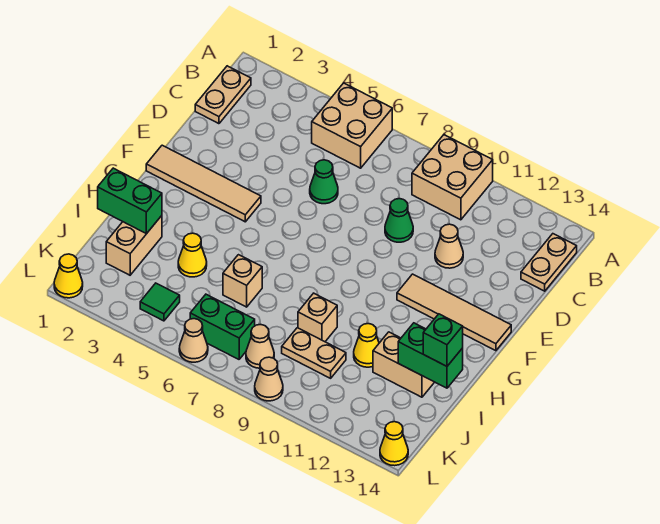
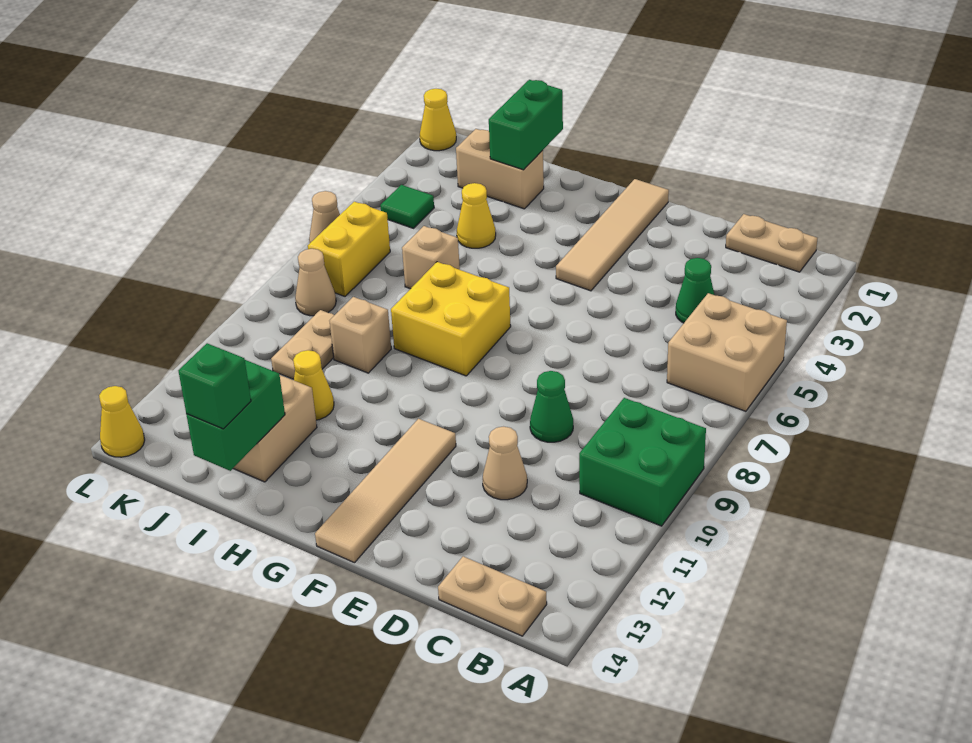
tan brick A9:B10 level 1 -> green brick A9:B10 level 1
green cone D6 level 1 -> green cone C4 level 1
none -> yellow brick G7:H8 level 1
green brick K6:K7 level 1 -> yellow brick K6:K7 level 1
tan cone L9 level 1 -> none

